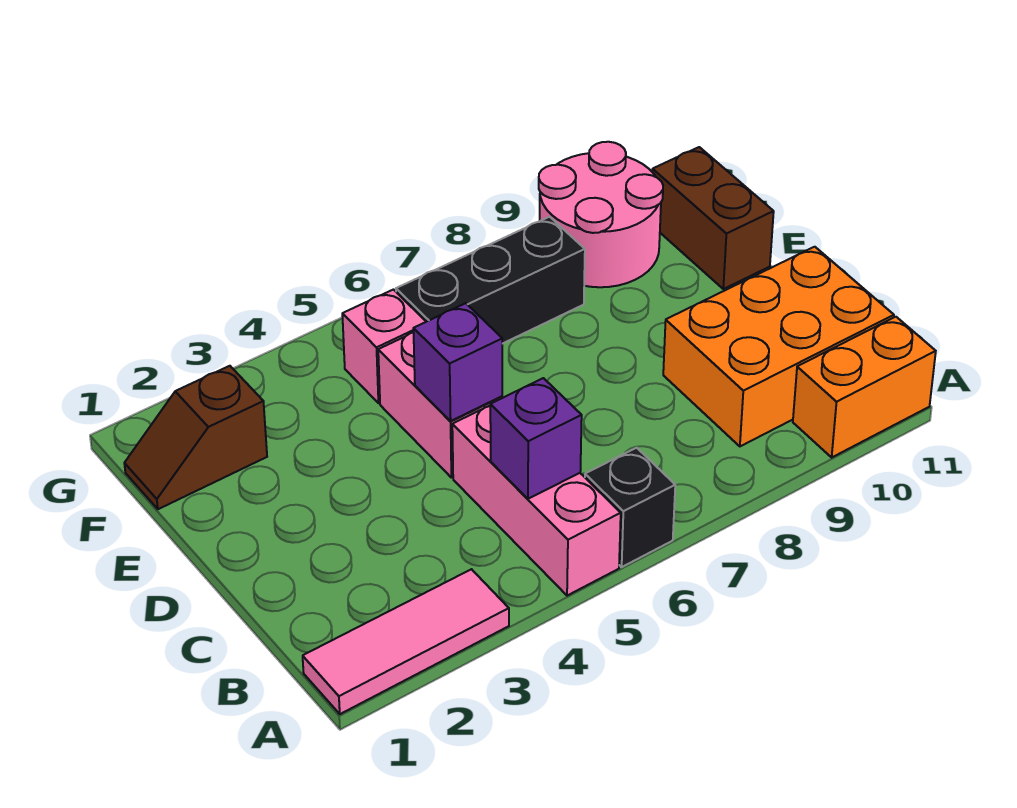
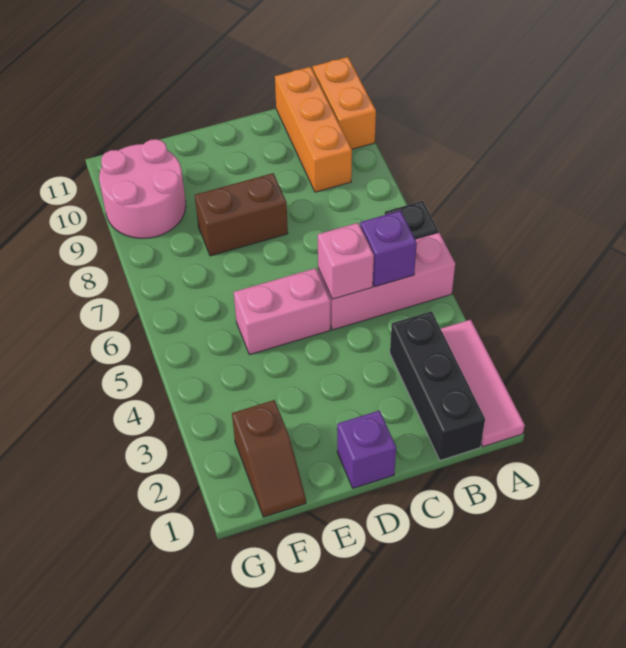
orange brick B9:C11 level 1 -> orange brick B9:B11 level 1
purple brick D5 level 2 -> purple brick D1 level 1
brown brick E11:F11 level 1 -> brown brick D8:E8 level 1
pink brick F5 level 1 -> pink brick C5 level 2
black brick F6:F8 level 1 -> black brick B1:B3 level 1

